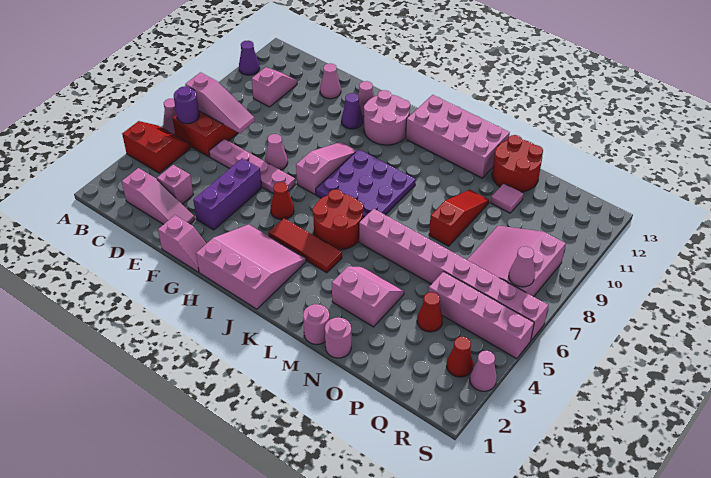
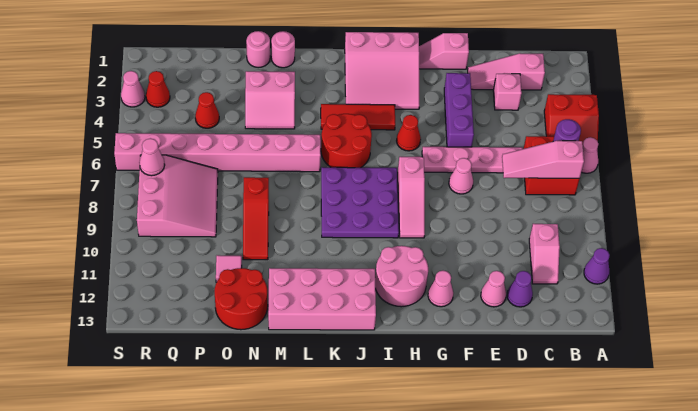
purple cone G11 level 1 -> purple cone D12 level 1
pink brick P5:S5 level 1 -> none

